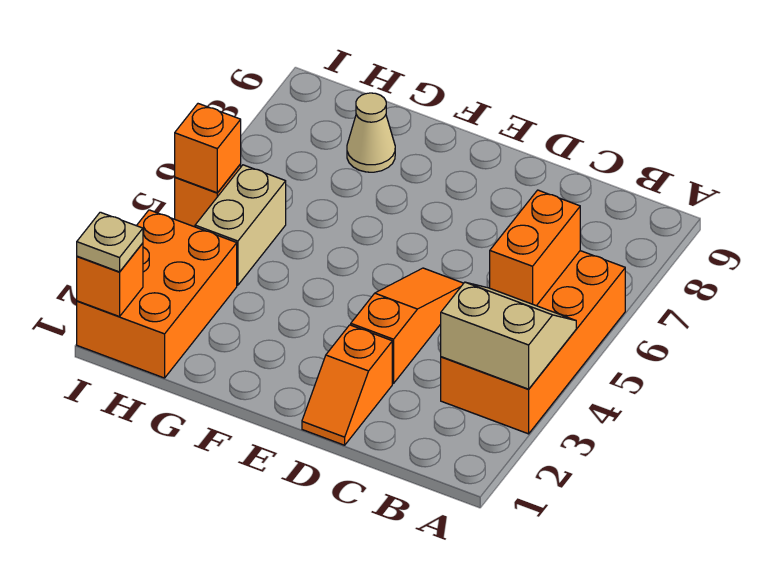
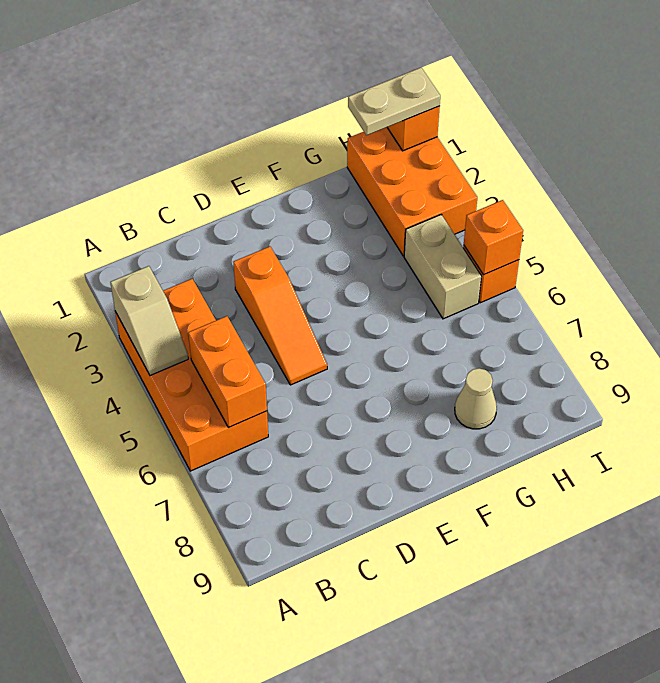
tan slope A3:B4 level 2 top 3 -> tan slope A3:A4 level 2 top 3
orange slope D1:D2 level 1 top 2 -> none
tan plate I1 level 3 -> tan plate H1:I1 level 3

